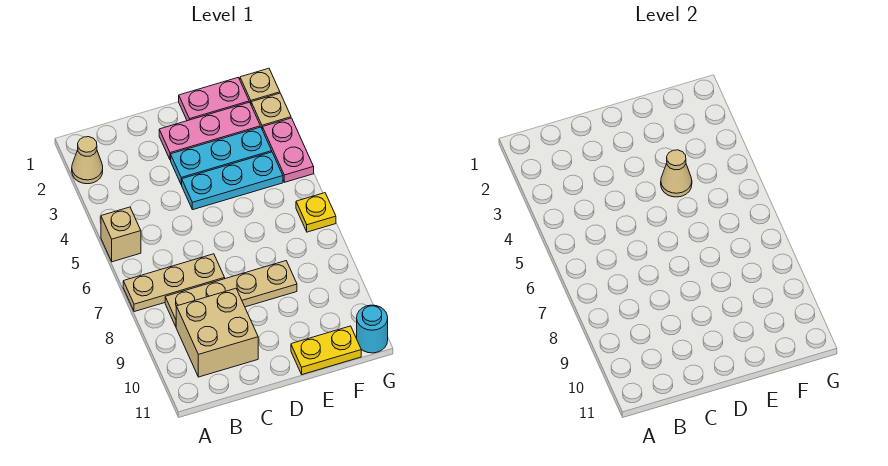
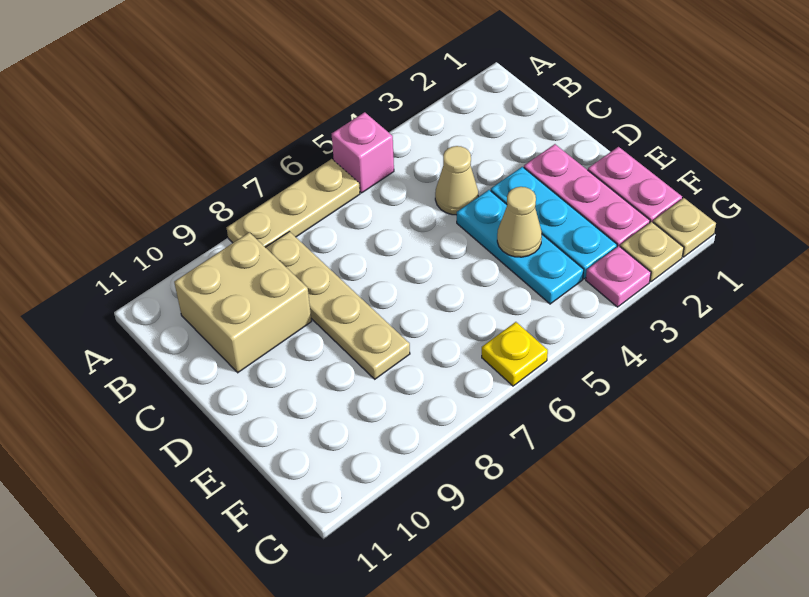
tan cone A2 level 1 -> tan cone C4 level 1
tan brick A5 level 1 -> pink brick A5 level 1
tan plate A7:C7 level 1 -> tan plate A6:A8 level 1
yellow plate E11:F11 level 1 -> none
pink plate G3:G4 level 1 -> pink plate G3 level 1
cyan round brick G11 level 1 -> none

